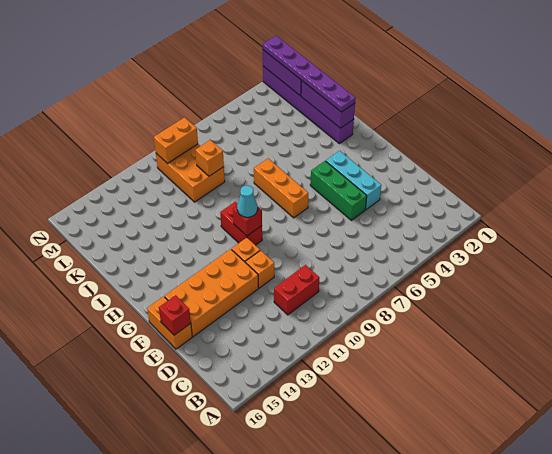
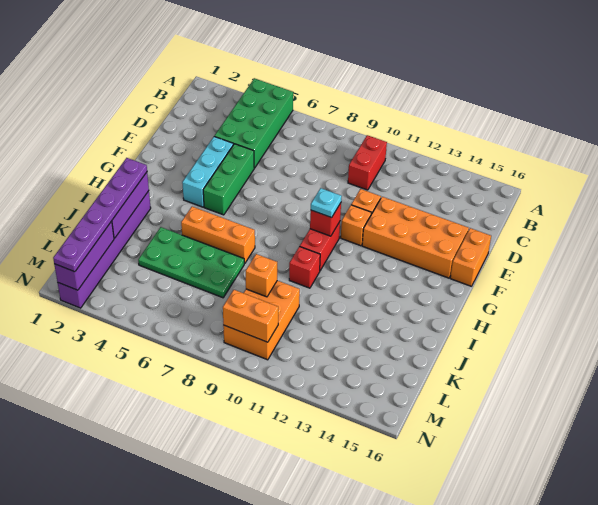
none -> green brick A4:D5 level 1
red brick C10:C11 level 1 -> red brick B10:C10 level 1
red brick E16 level 2 -> red brick I10 level 1
orange brick G7:I7 level 1 -> orange brick I5:I7 level 1
cyan cone G10 level 3 -> cyan plate G10 level 3
none -> green plate J4:K7 level 1

